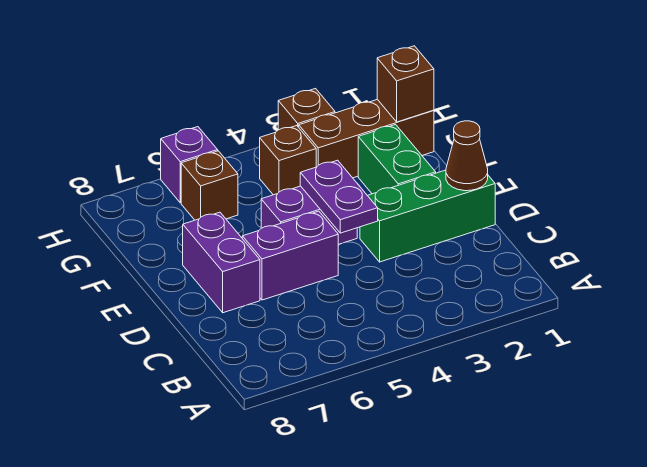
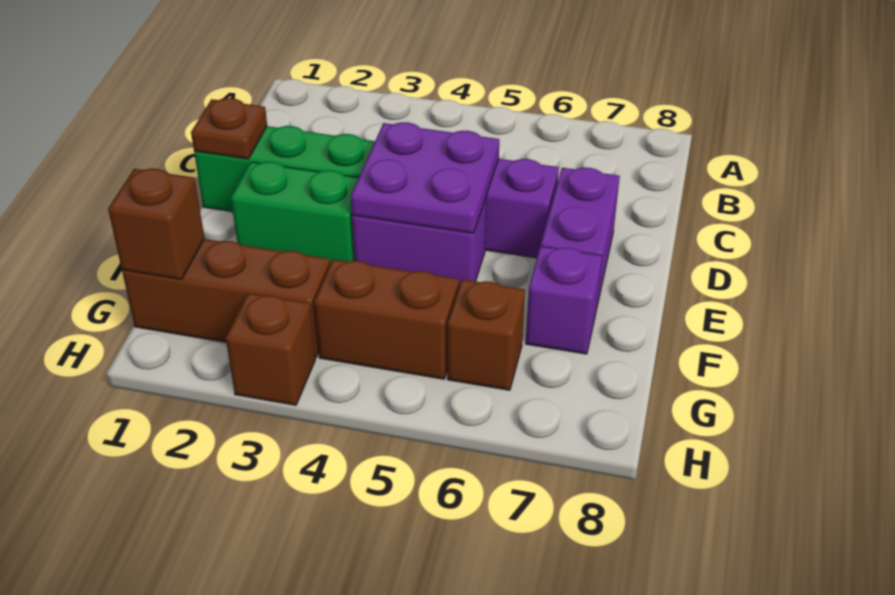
brown cone D1 level 2 -> brown plate D1 level 2
purple plate D4:E4 level 2 -> purple plate D4:E5 level 2
green brick E2:F2 level 1 -> green brick E2:E3 level 1
brown brick G4 level 1 -> brown brick G4:G5 level 1
purple brick H6 level 1 -> purple brick F7 level 1

